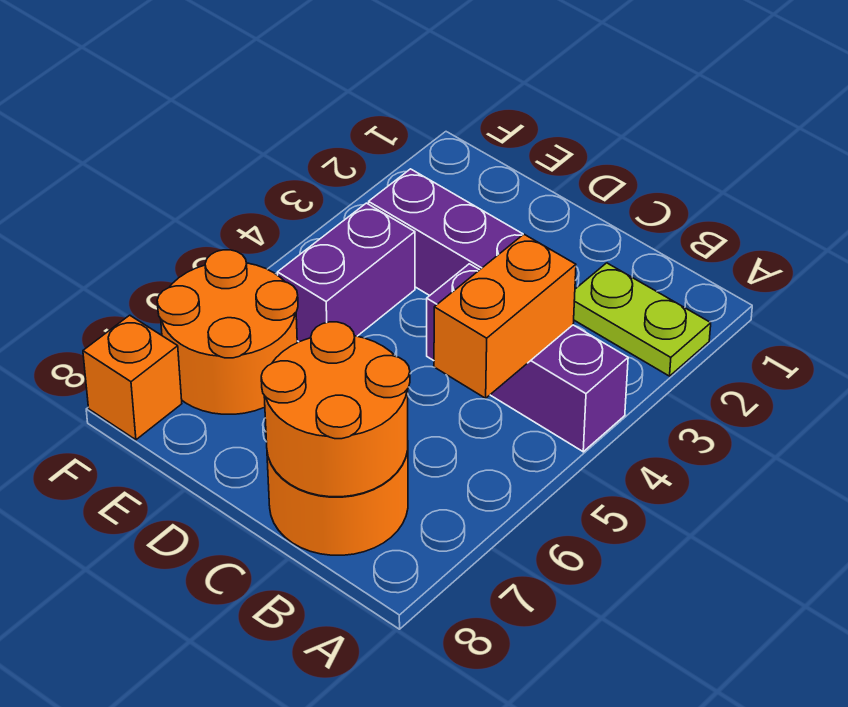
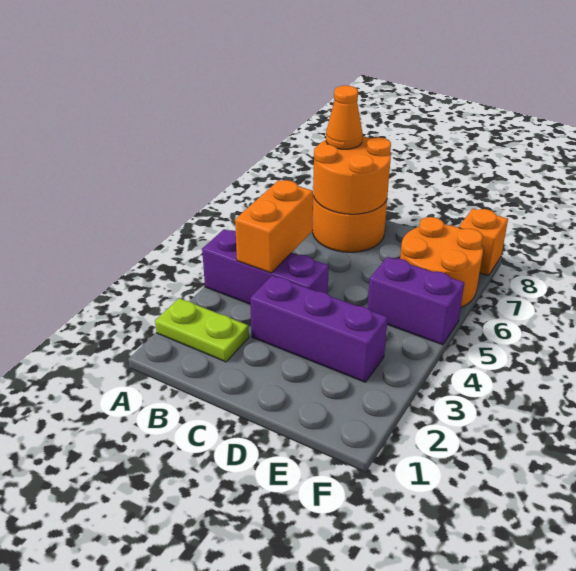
none -> orange cone B8 level 3
purple brick E4:E5 level 1 -> purple brick E5:F5 level 1

